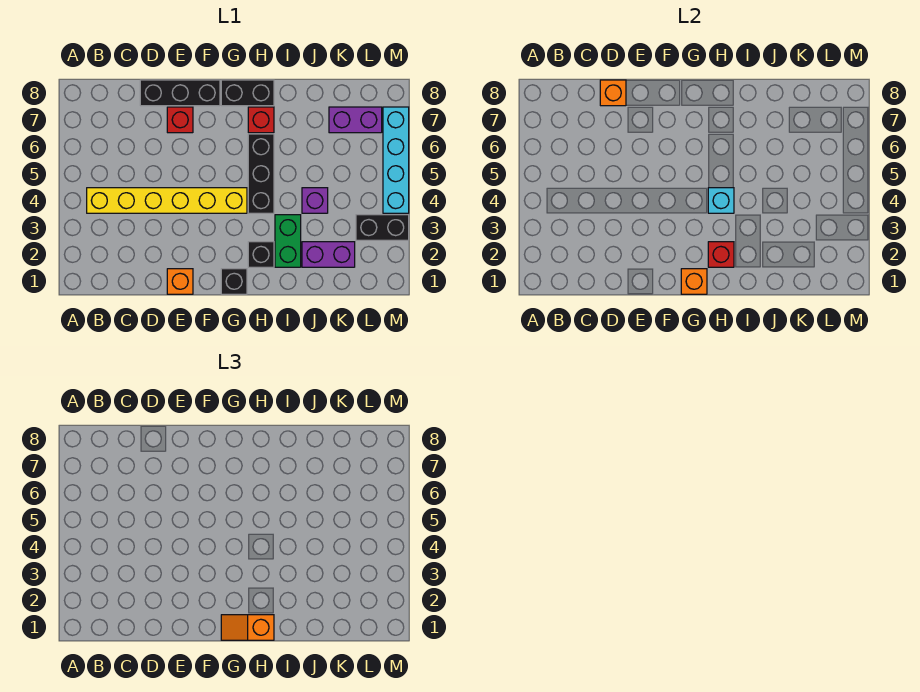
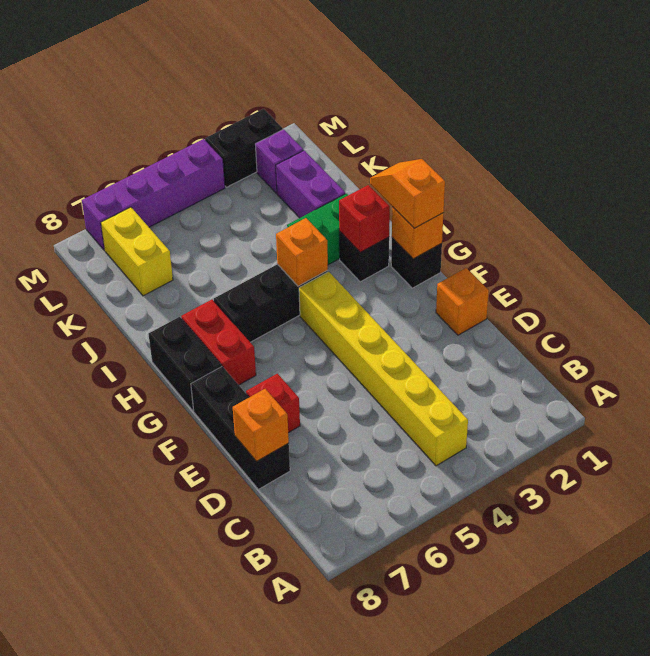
orange slope G1:H1 level 3 top H -> orange slope G1:H1 level 3 top G
cyan brick H4 level 2 -> orange brick H4 level 2
red brick H7 level 1 -> red brick G7:H7 level 1
purple brick J4 level 1 -> purple brick L2 level 1
purple brick K7:L7 level 1 -> yellow brick K7:L7 level 1
black brick L3:M3 level 1 -> black brick M2:M3 level 1
cyan brick M4:M7 level 1 -> purple brick M4:M7 level 1

